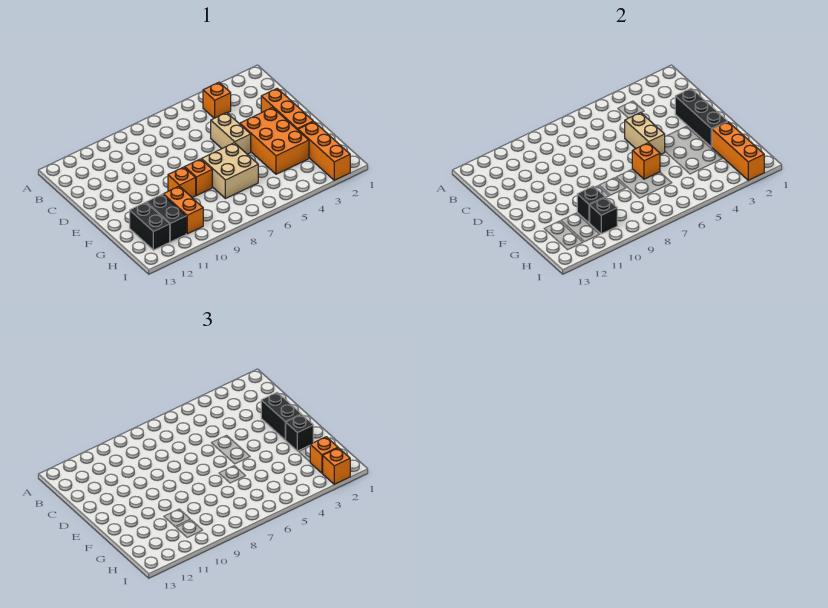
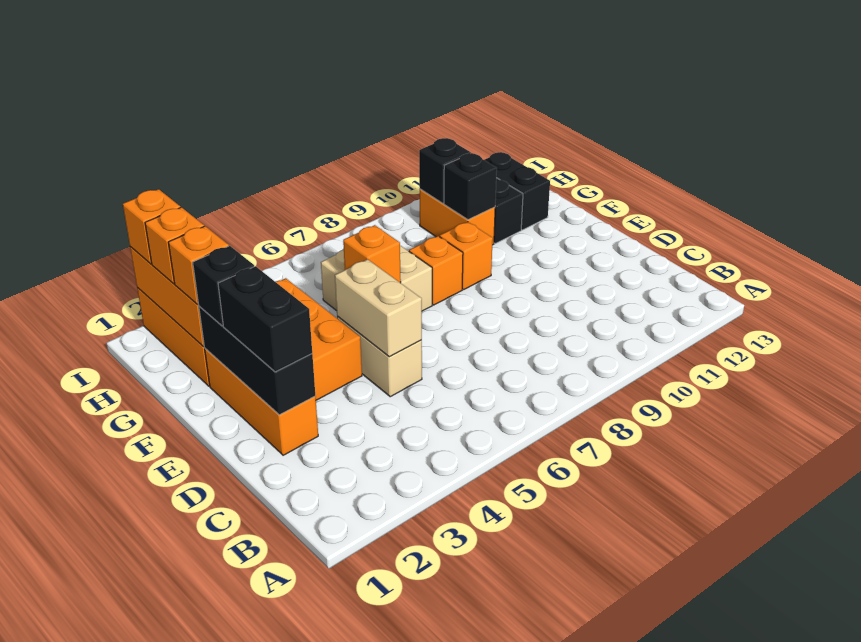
orange brick B4 level 1 -> orange brick G2 level 3

